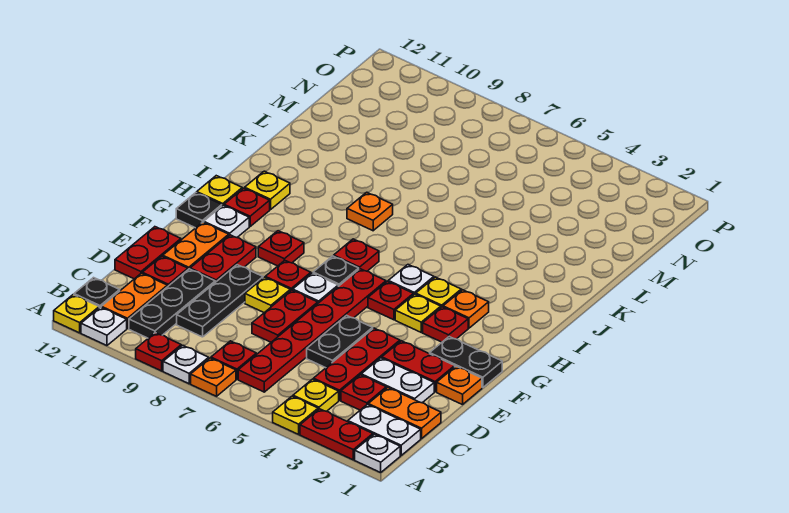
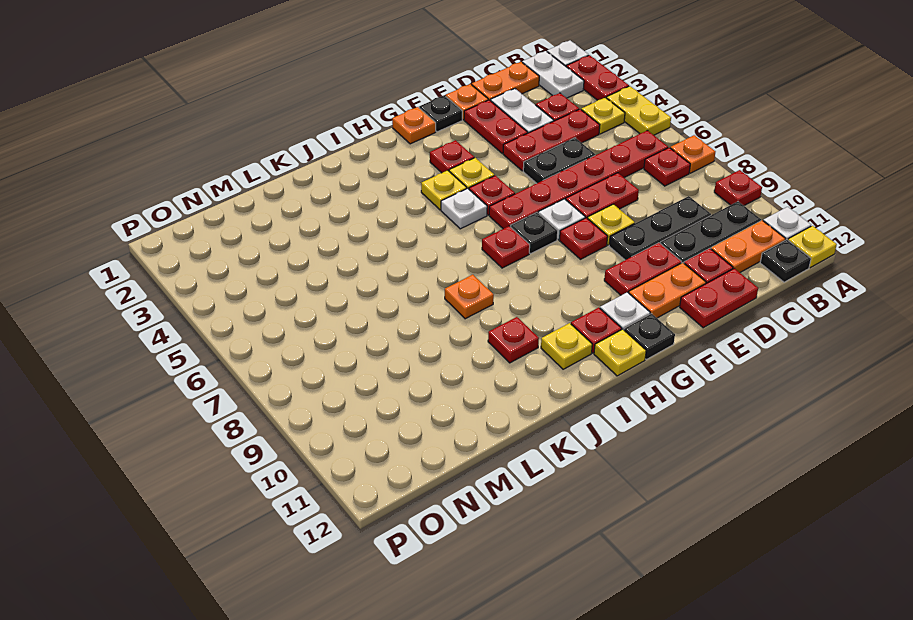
yellow plate A4 level 1 -> yellow plate A4:A5 level 1
white plate A8 level 1 -> none
orange plate C1:C2 level 1 -> orange plate C1:D1 level 1
black plate F1:F2 level 1 -> black plate F1 level 1
red plate G9 level 1 -> red plate J10 level 1
orange plate H3 level 1 -> orange plate G1 level 1

